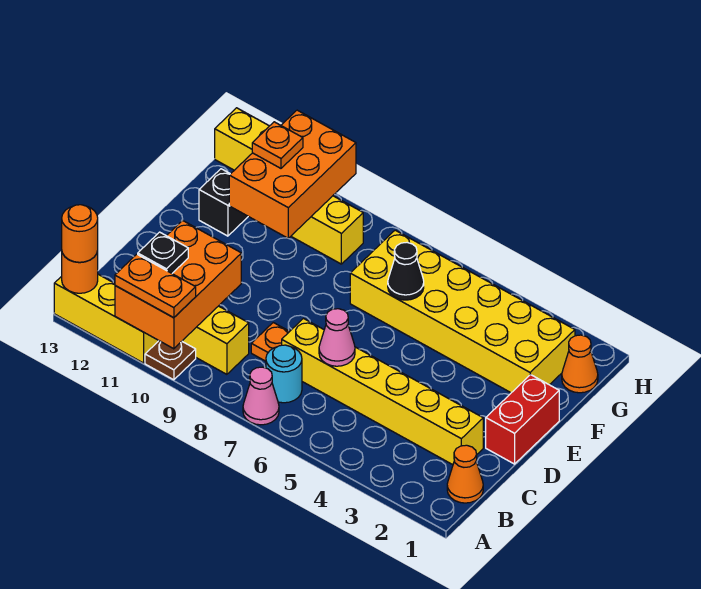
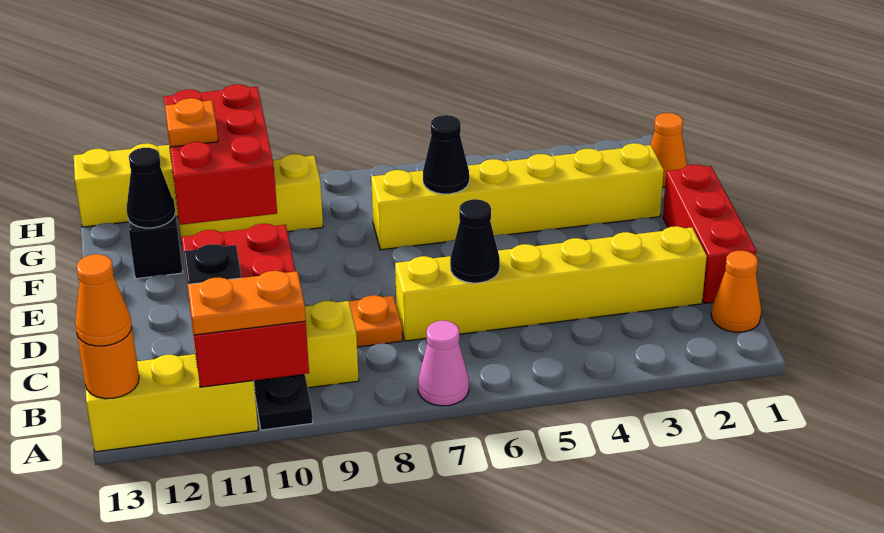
brown plate A10 level 1 -> black plate A10 level 1
orange brick A10:C11 level 2 -> red brick A10:C11 level 2
orange round brick A13 level 3 -> orange cone A13 level 3
cyan round brick B7 level 1 -> none
pink cone C6 level 2 -> black cone C6 level 2
red brick D1:E1 level 1 -> red brick C1:E1 level 1
yellow brick F2:G7 level 1 -> yellow brick F2:F7 level 1
orange brick F10:H11 level 2 -> red brick F10:H11 level 2
none -> black cone F12 level 2

